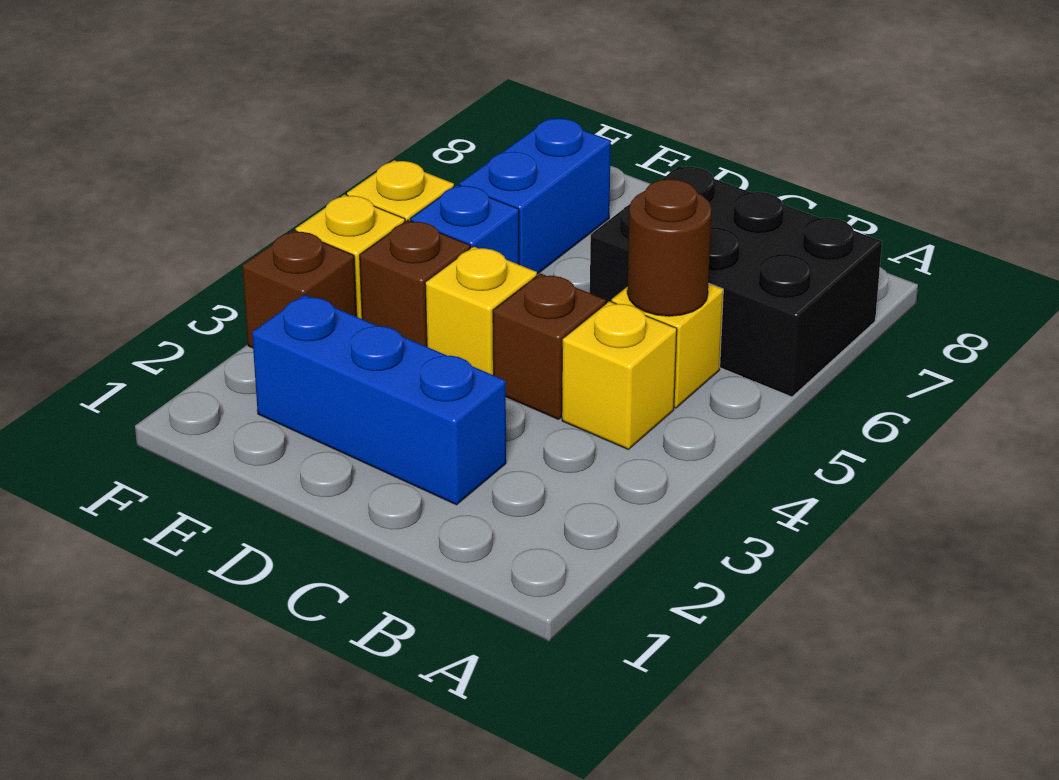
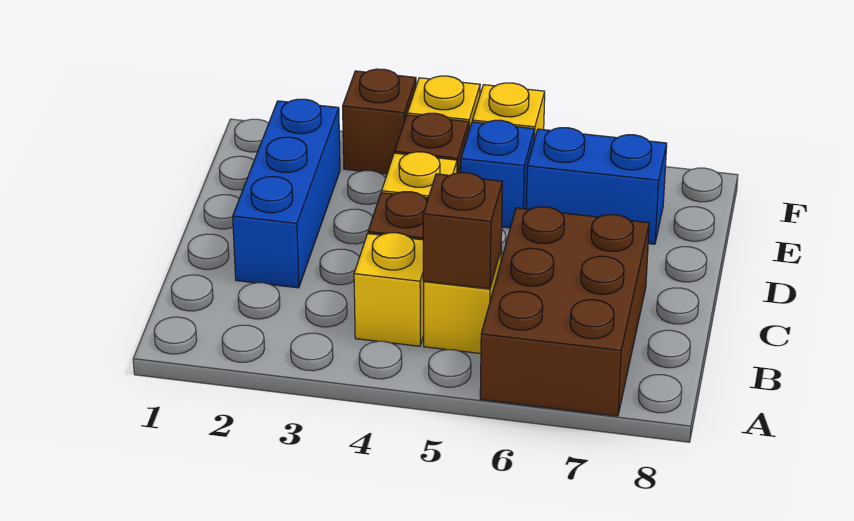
black brick A6:C7 level 1 -> brown brick A6:C7 level 1
brown round brick B5 level 2 -> brown brick B5 level 2

